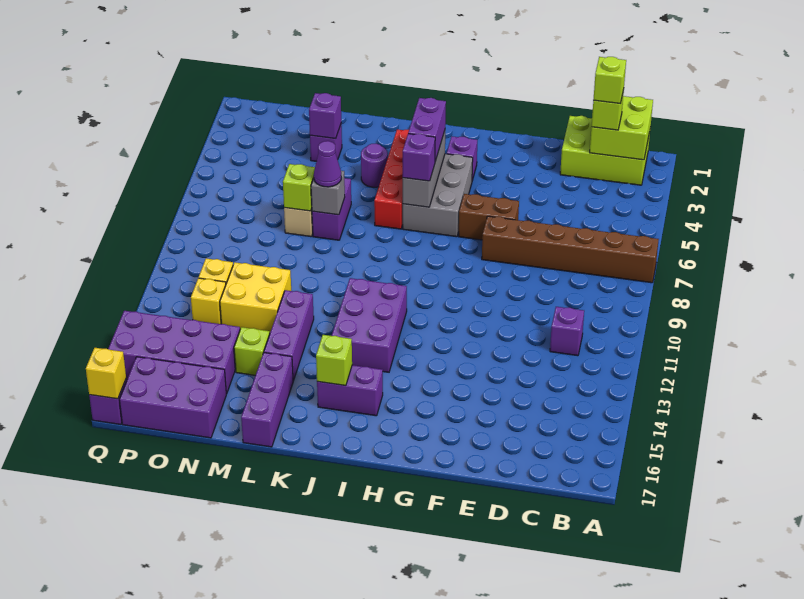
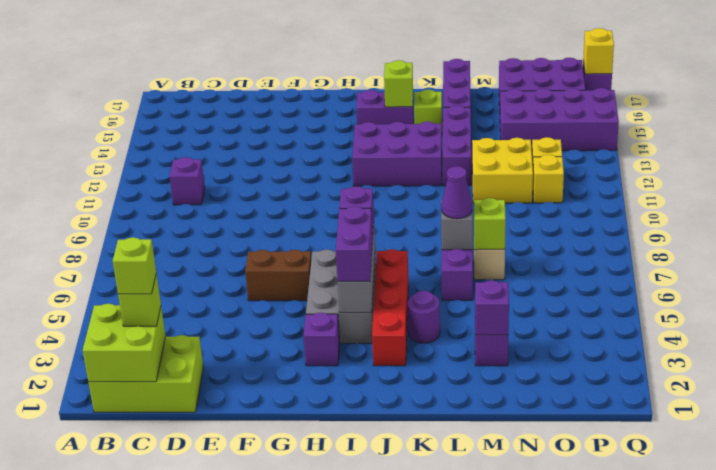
brown brick A7:F7 level 1 -> none
purple brick I11:J13 level 1 -> purple brick I12:K13 level 1
lime brick M14 level 1 -> lime brick K15 level 1

